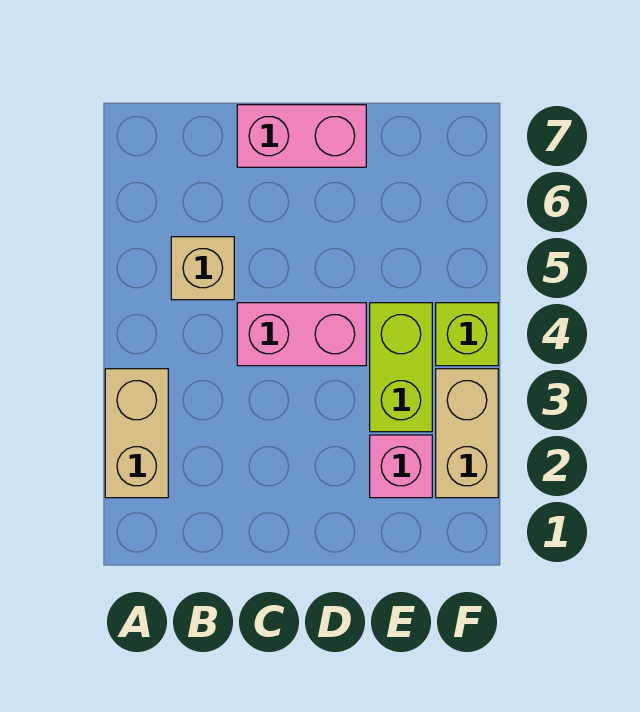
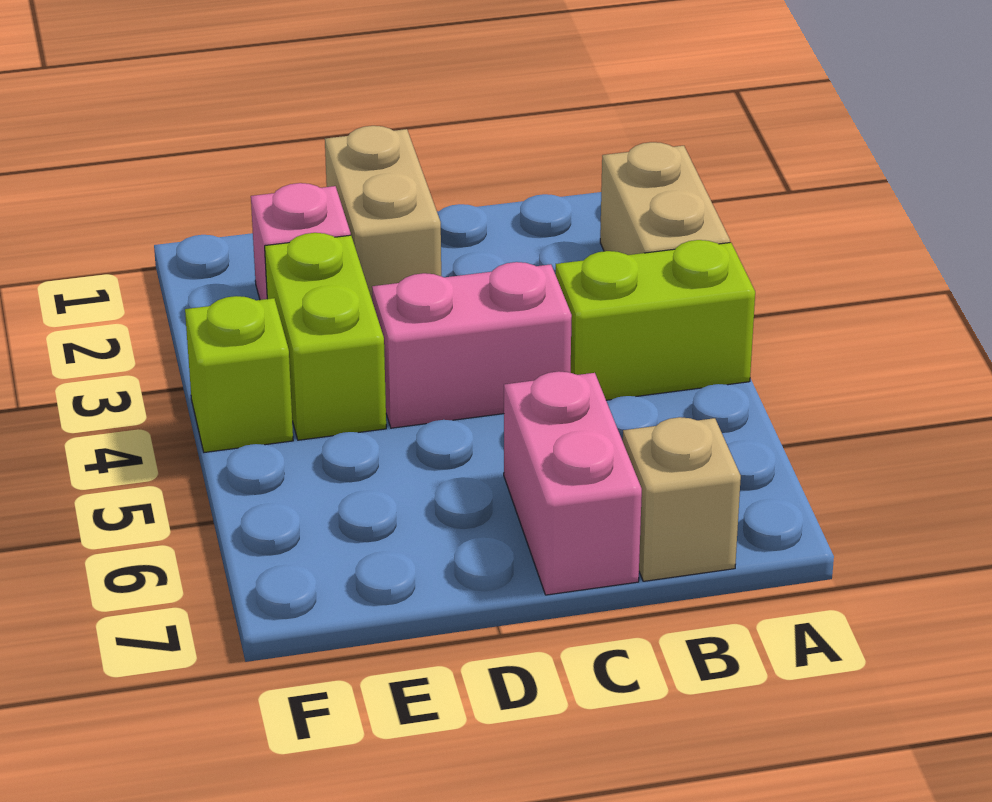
none -> lime brick A4:B4 level 1
tan brick B5 level 1 -> tan brick B7 level 1
pink brick C7:D7 level 1 -> pink brick C6:C7 level 1
tan brick F2:F3 level 1 -> tan brick D1:D2 level 1

